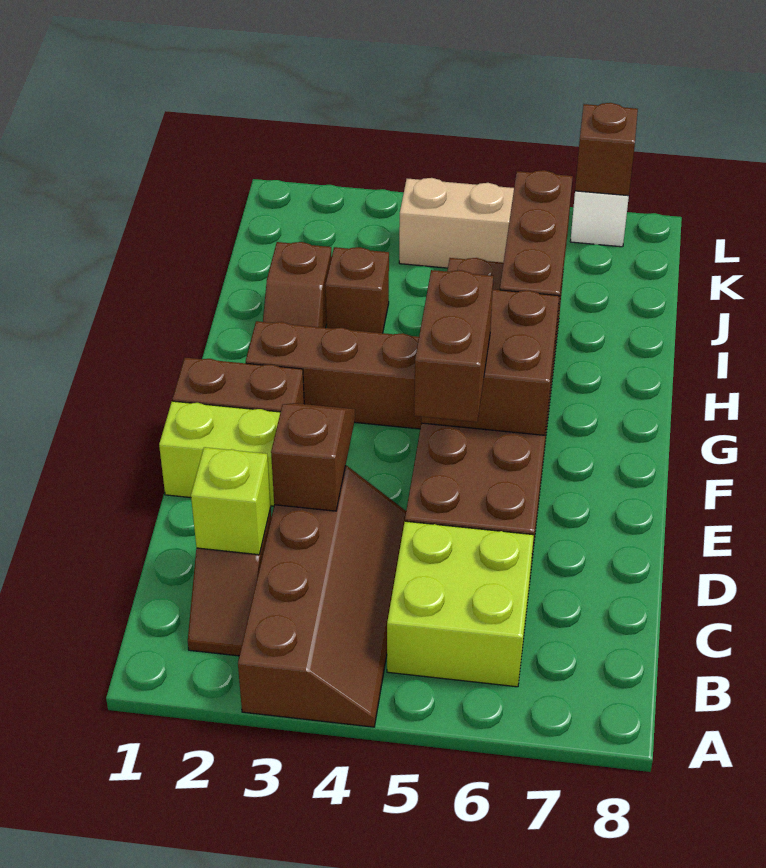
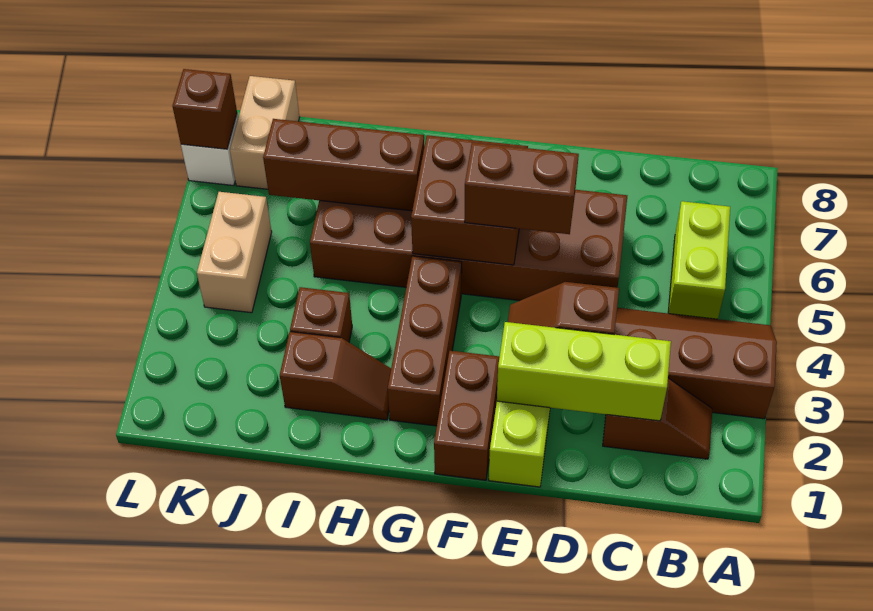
lime brick B5:C6 level 1 -> lime brick B5:B6 level 1
lime brick C2 level 2 -> lime brick C2:E2 level 2
none -> tan brick K7:K8 level 1

